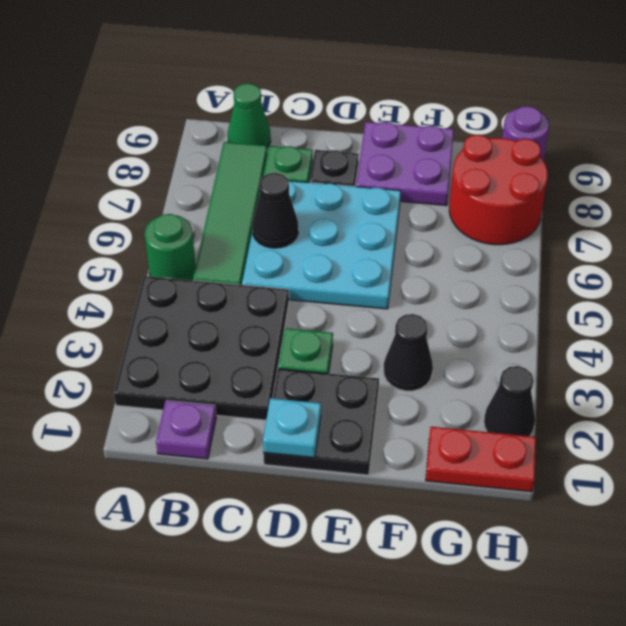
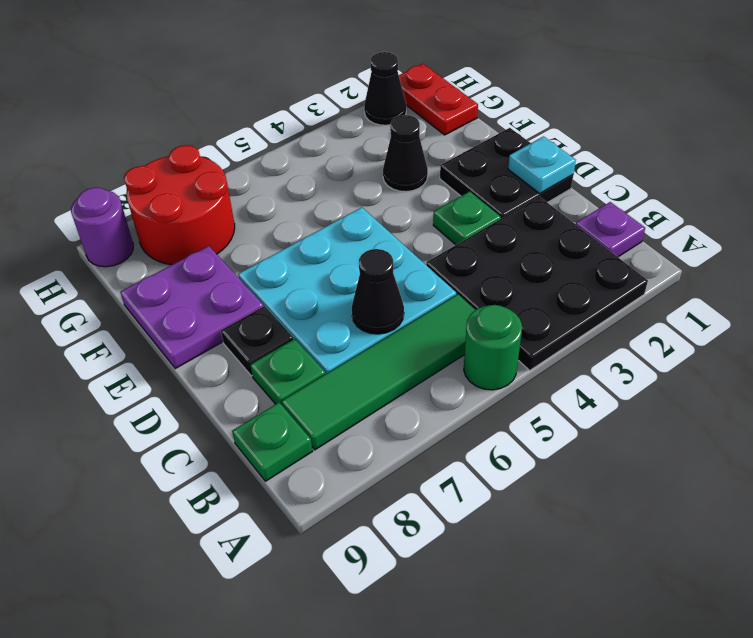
green cone B9 level 1 -> green plate B9 level 1

